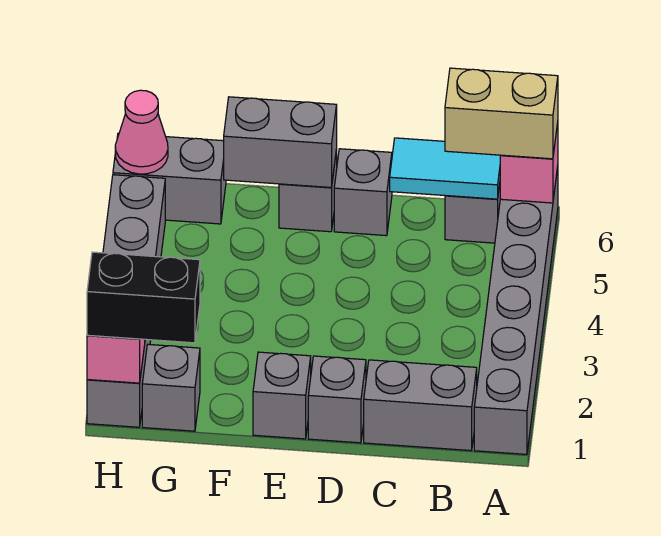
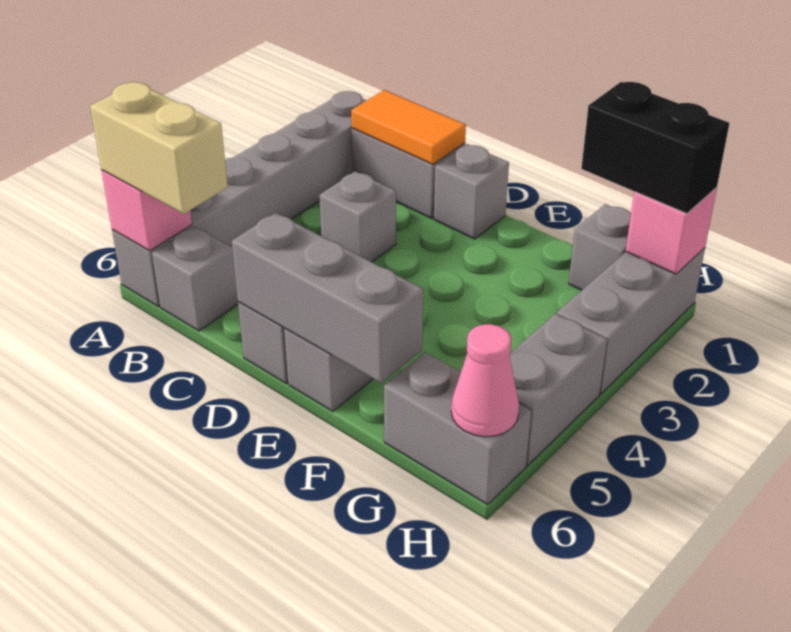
none -> orange tile B1:C1 level 2
cyan tile B6:C6 level 2 -> none
grey brick E1 level 1 -> grey brick C3 level 1
grey brick E6:F6 level 2 -> grey brick D6:F6 level 2

